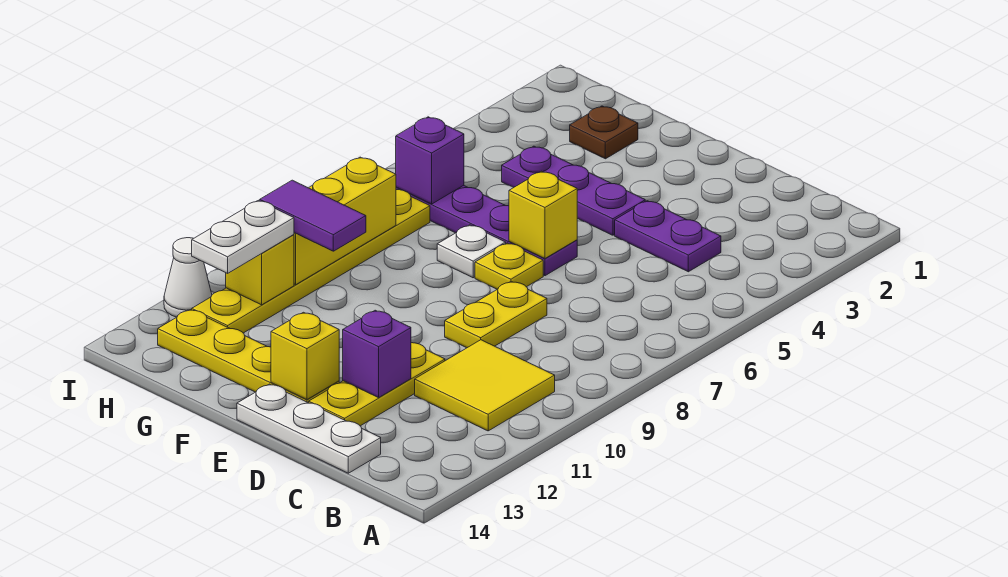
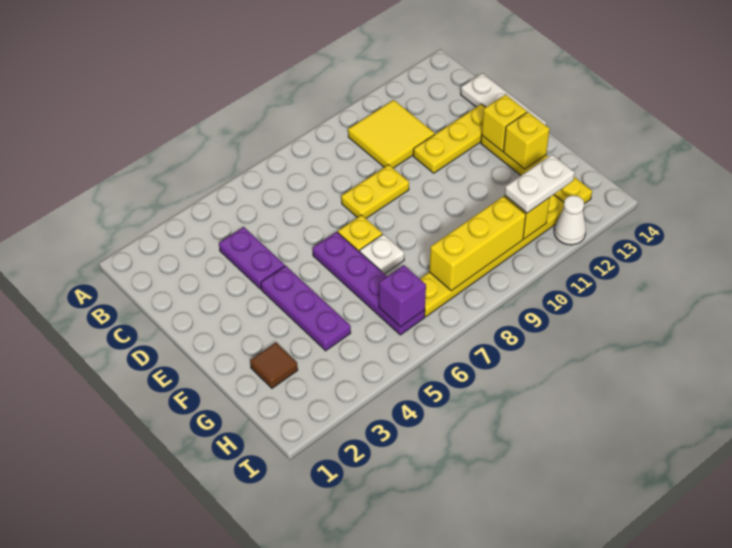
purple brick D12 level 2 -> none
yellow brick E6 level 2 -> yellow brick F13 level 2
brown plate G2 level 1 -> brown tile G2 level 1
purple tile G10:H10 level 3 -> none

